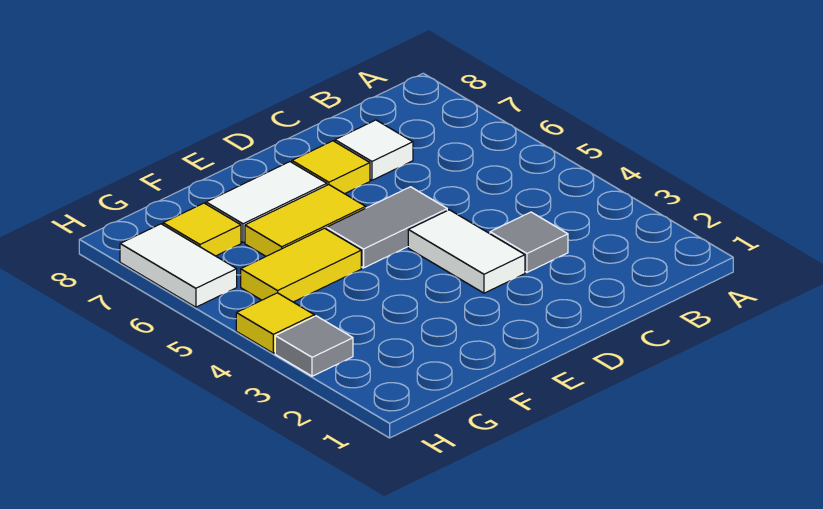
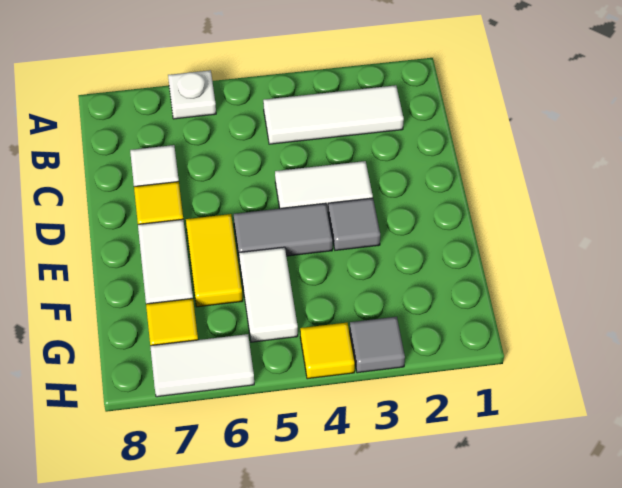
none -> white plate A6 level 1
none -> white tile B2:B4 level 1
grey tile C3 level 1 -> grey tile E3 level 1
grey tile D5:E5 level 1 -> grey tile E4:E5 level 1
yellow tile F5:G5 level 1 -> white tile F5:G5 level 1

